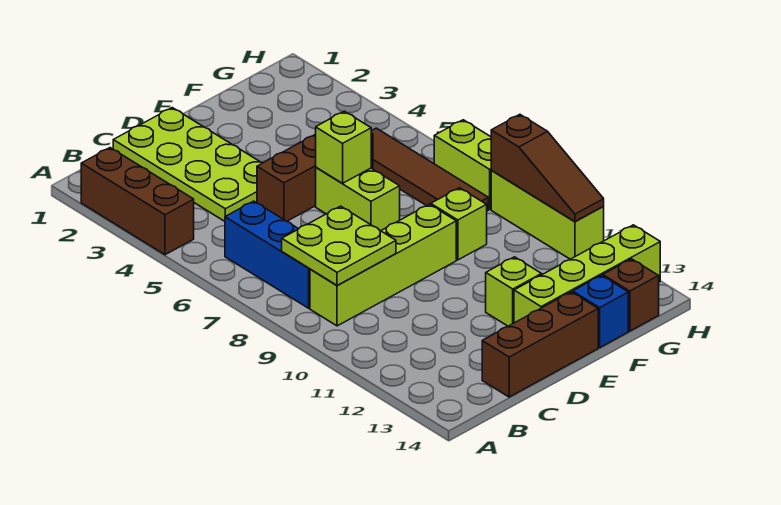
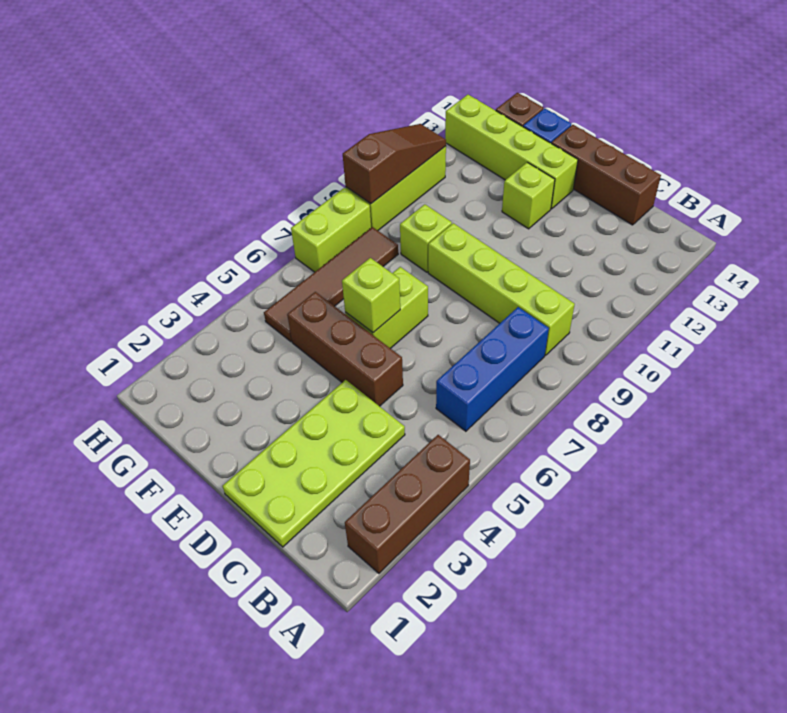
lime plate B8:C9 level 2 -> none

